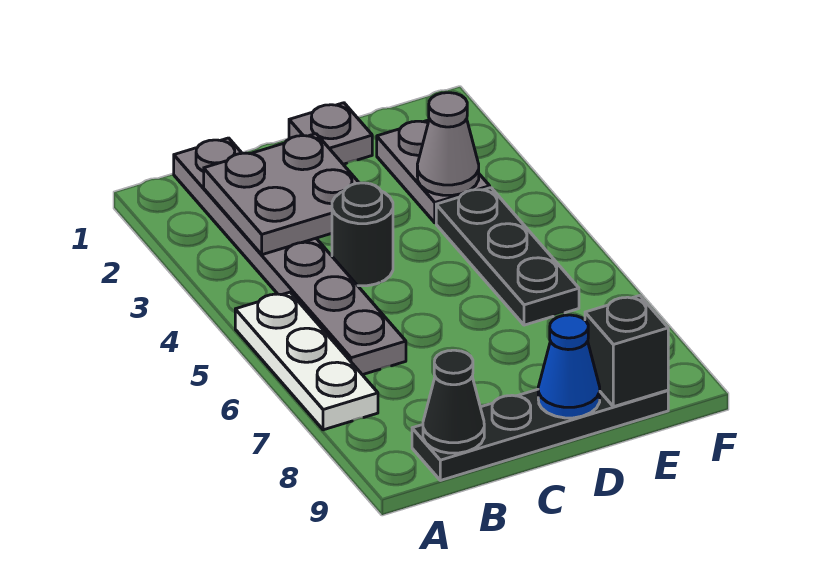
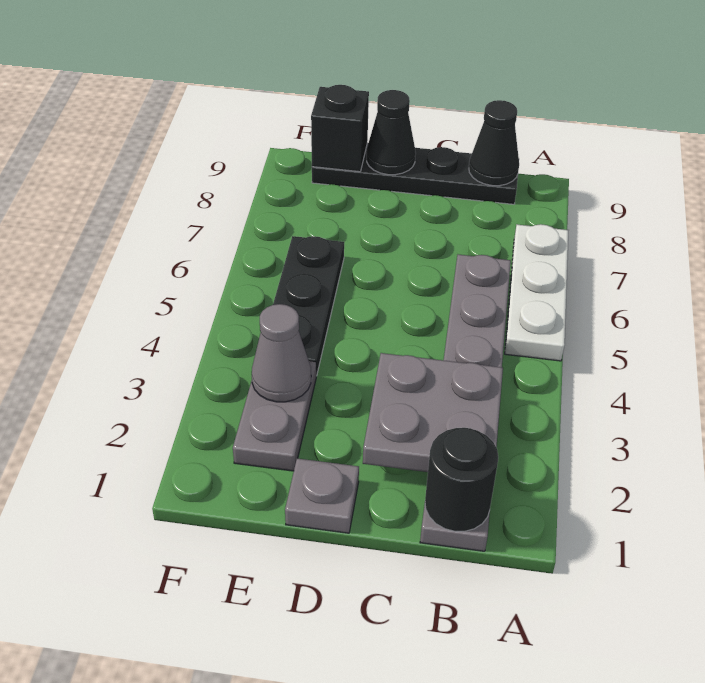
black round brick C4 level 1 -> black round brick B1 level 2
blue cone D9 level 2 -> black cone D9 level 2

